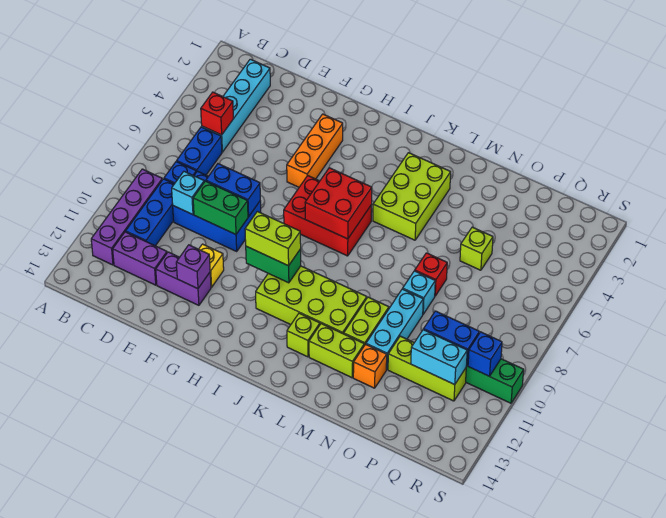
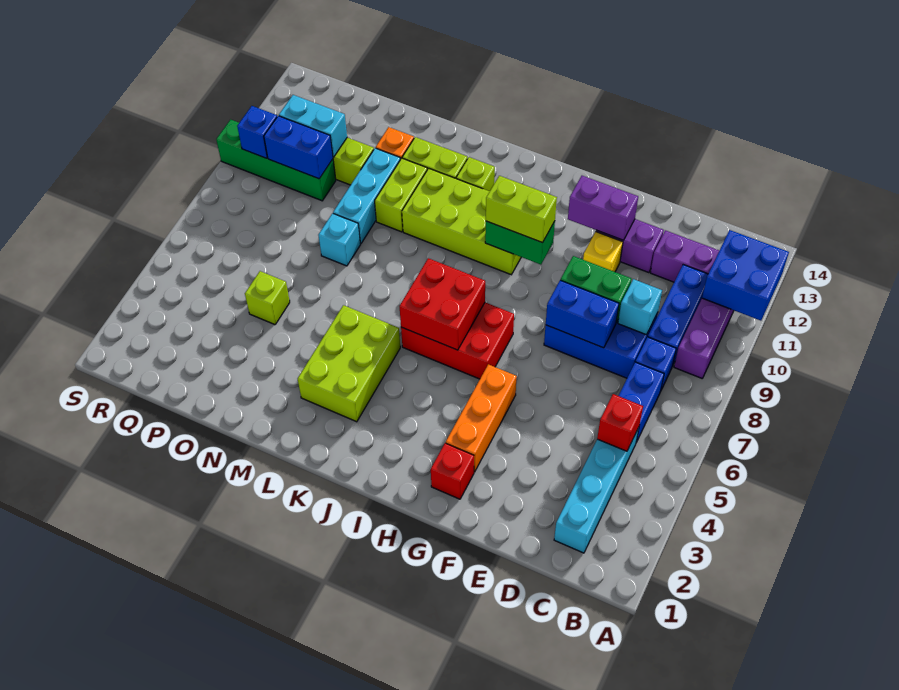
none -> blue brick A11:B12 level 2
purple brick F12 level 2 -> purple brick F12:G12 level 2
red brick N7 level 1 -> red brick G2 level 1

